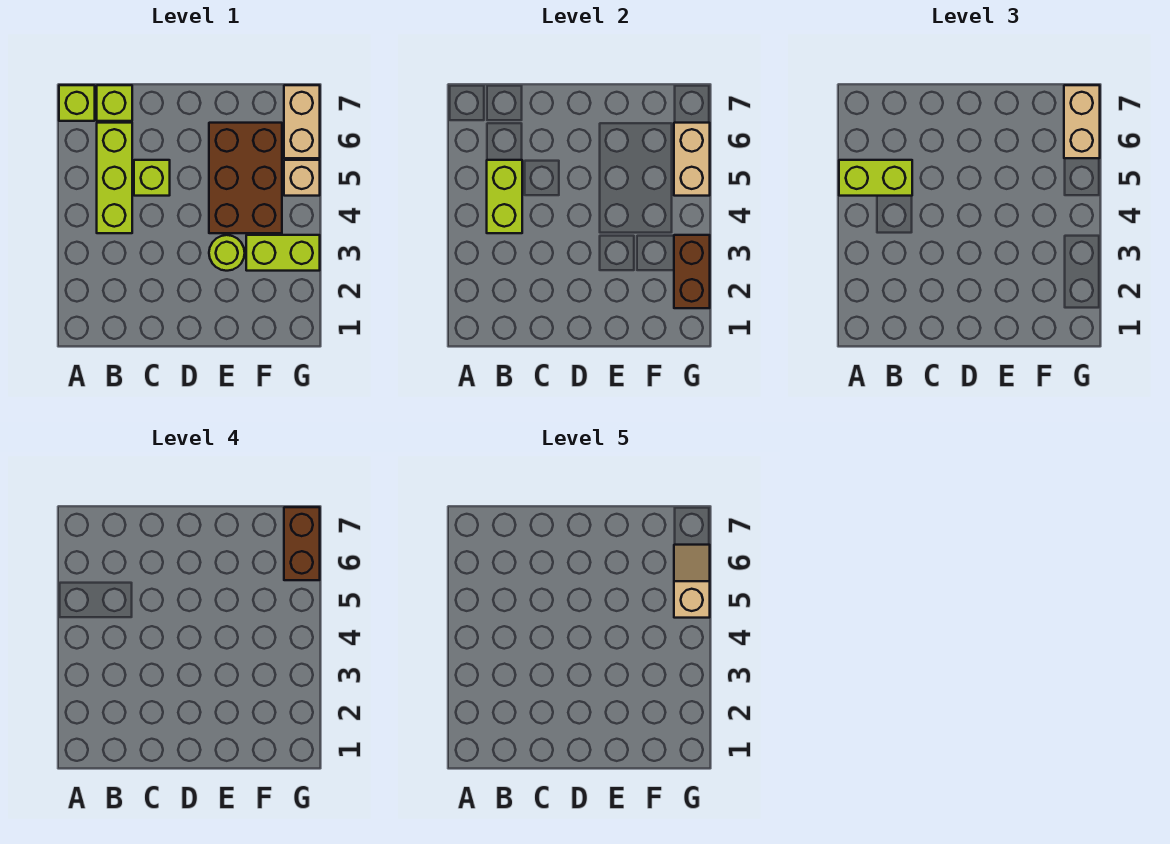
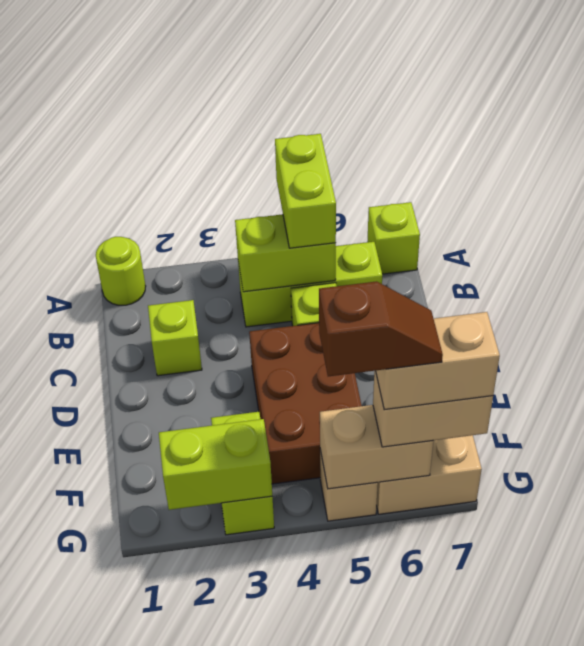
lime brick B7 level 1 -> lime brick C2 level 1
lime round brick E3 level 1 -> lime round brick A1 level 1
brown brick E4:F6 level 1 -> brown brick D4:F5 level 1
brown brick G2:G3 level 2 -> lime brick G2:G3 level 2
tan slope G5:G6 level 5 top 5 -> brown slope G5:G6 level 5 top 5
brown brick G6:G7 level 4 -> tan brick G6:G7 level 4

